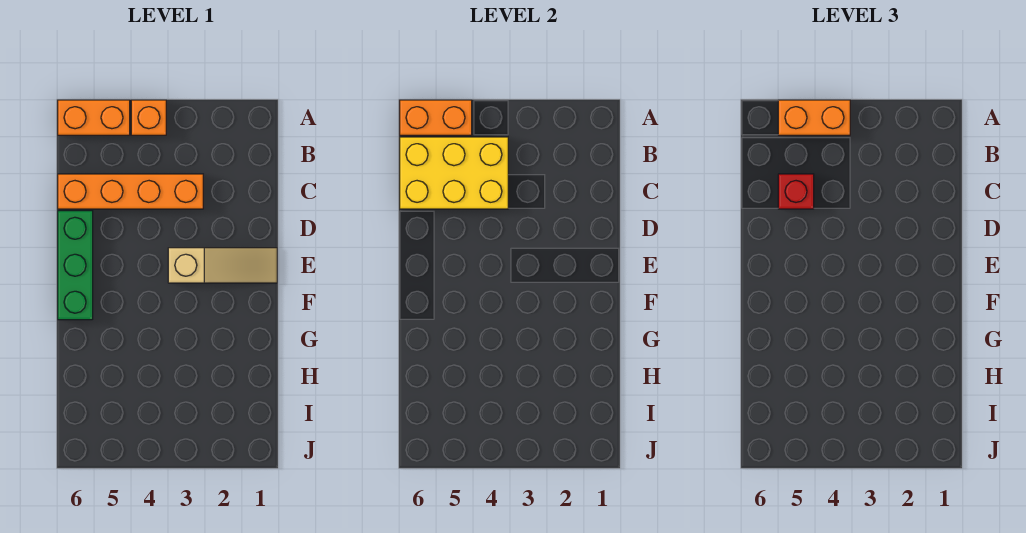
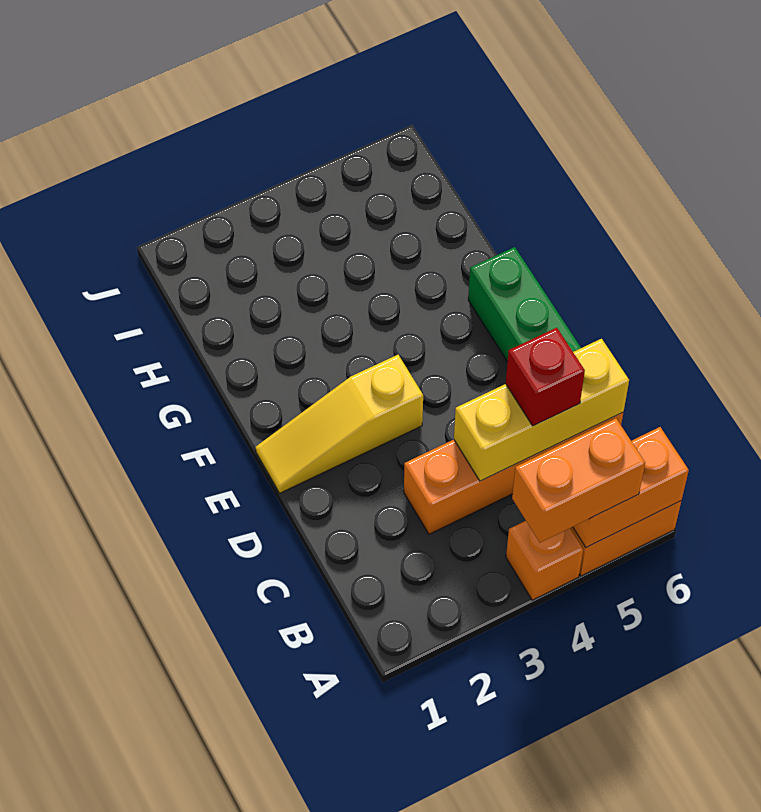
yellow brick B4:C6 level 2 -> yellow brick C4:C6 level 2
tan slope E1:E3 level 1 top 3 -> yellow slope E1:E3 level 1 top 3

